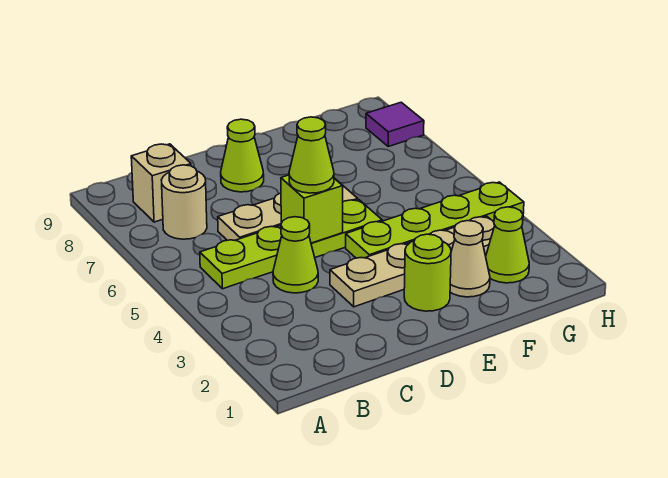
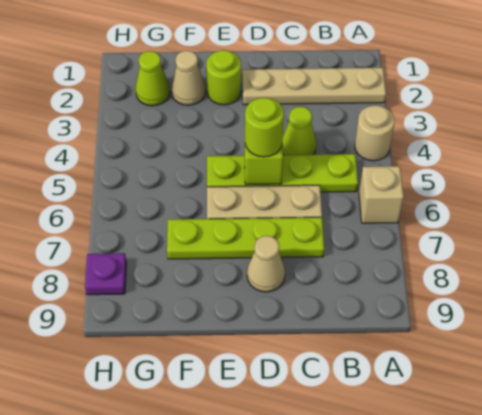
tan round brick B7 level 1 -> tan round brick A4 level 1
tan brick B8 level 1 -> tan brick A6 level 1
tan plate D3:G3 level 1 -> tan plate A2:D2 level 1
lime cone D5 level 3 -> lime round brick D5 level 3
lime cone D8 level 1 -> tan cone D8 level 1
lime plate E4:H4 level 1 -> lime plate C7:F7 level 1
purple tile H8 level 1 -> purple plate H8 level 1

